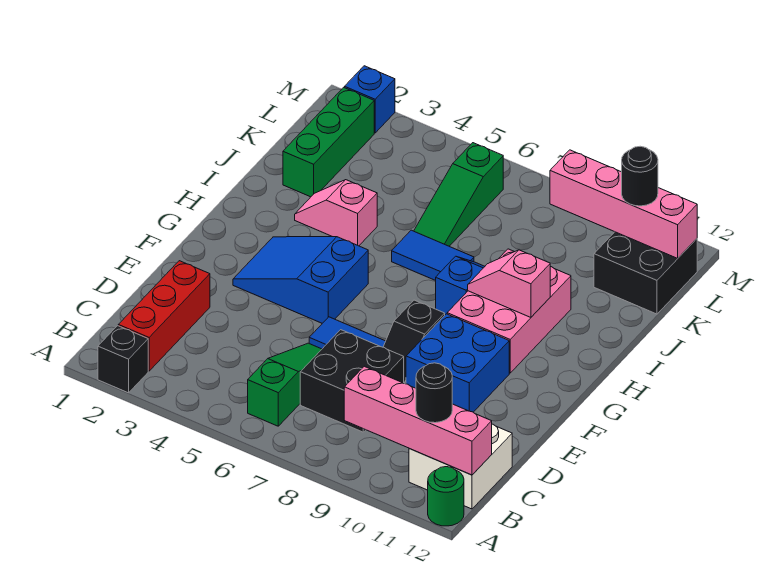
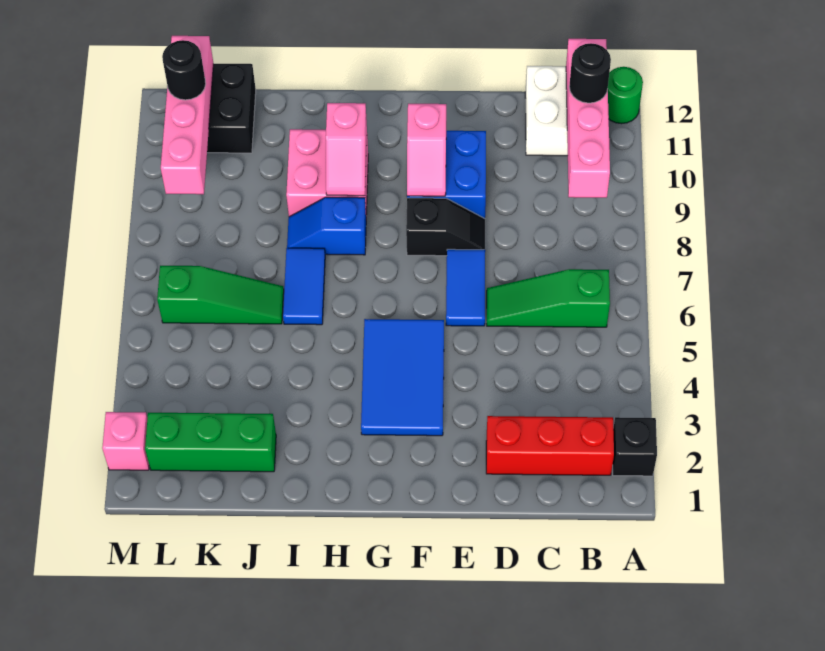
black brick C7:D8 level 1 -> none
blue slope F3:G5 level 1 top 5 -> blue tile F3:G5 level 1
pink brick G9:I10 level 1 -> pink brick H9:I10 level 1
pink slope I3:I4 level 1 top 4 -> pink slope F9:F10 level 2 top 10
blue brick M2 level 1 -> pink brick M2 level 1

